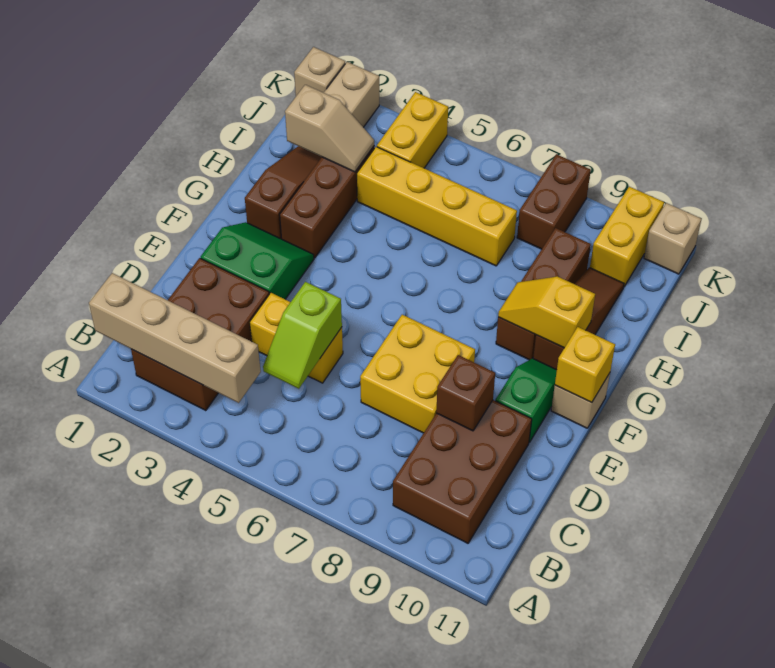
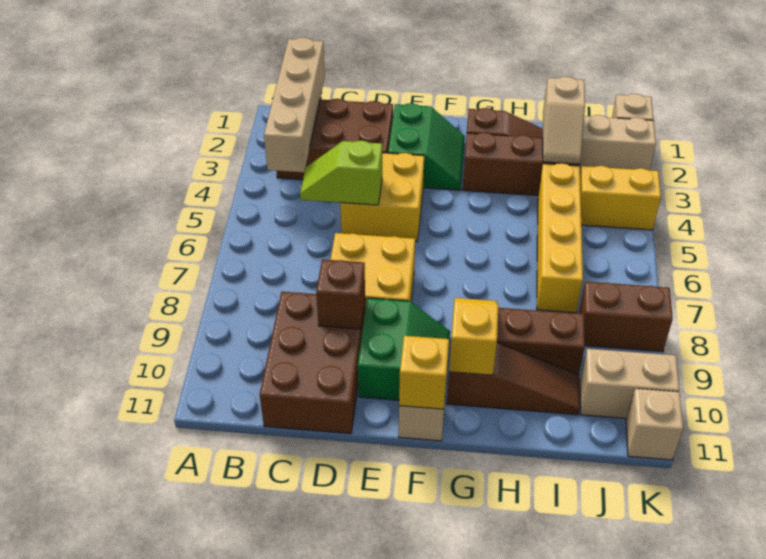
brown brick B9:D10 level 1 -> brown brick C9:D11 level 1
yellow brick D4:D5 level 1 -> yellow brick D4:E5 level 1
green slope E10:F10 level 1 top E -> green slope E9:F10 level 1 top E
yellow brick J10:K10 level 1 -> tan brick J10:K10 level 1

